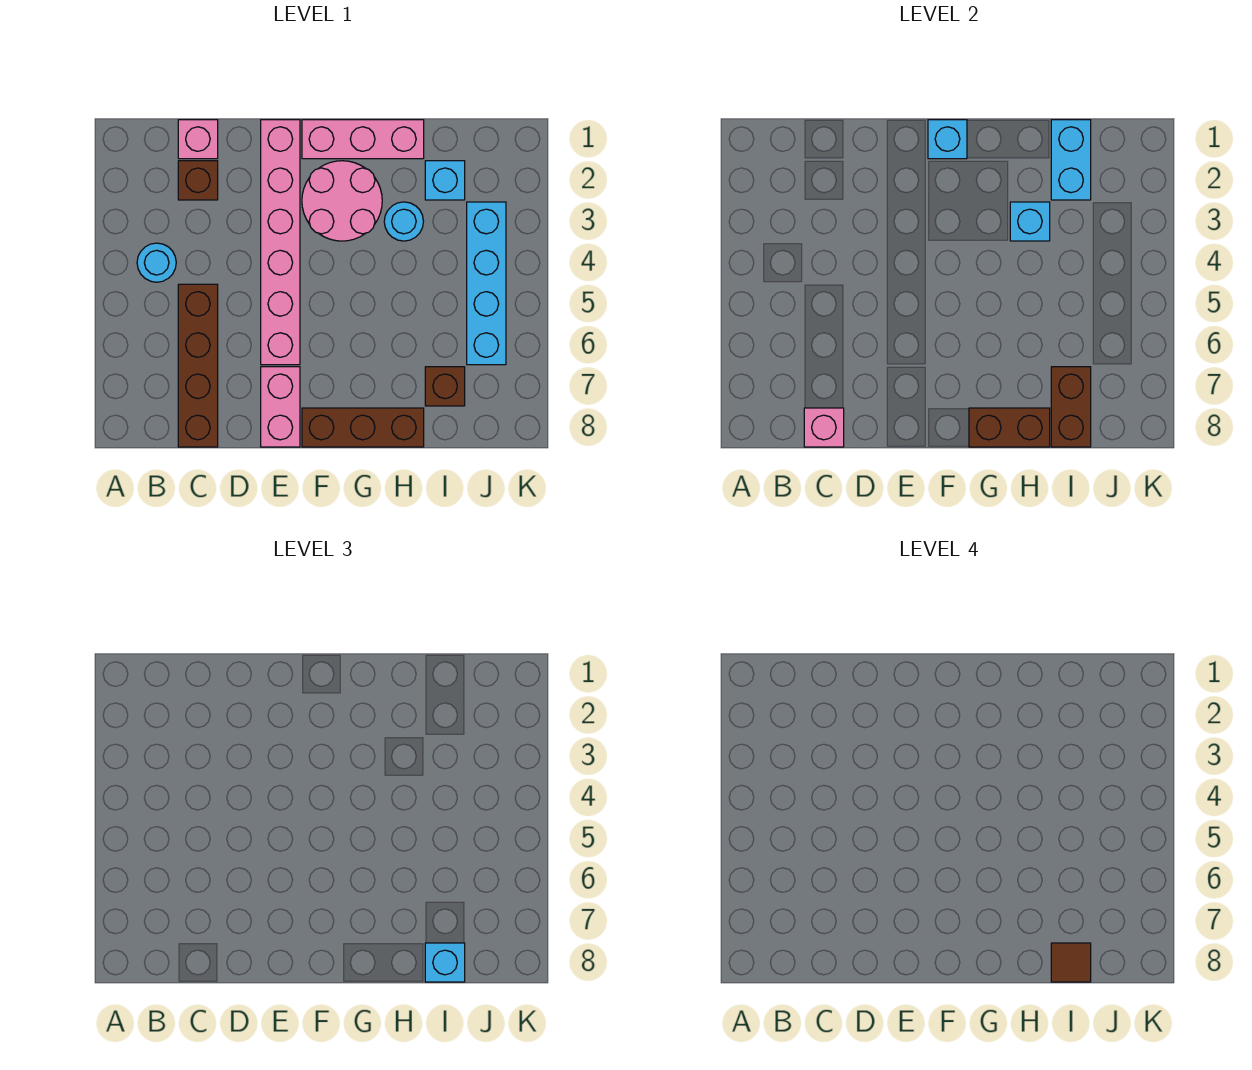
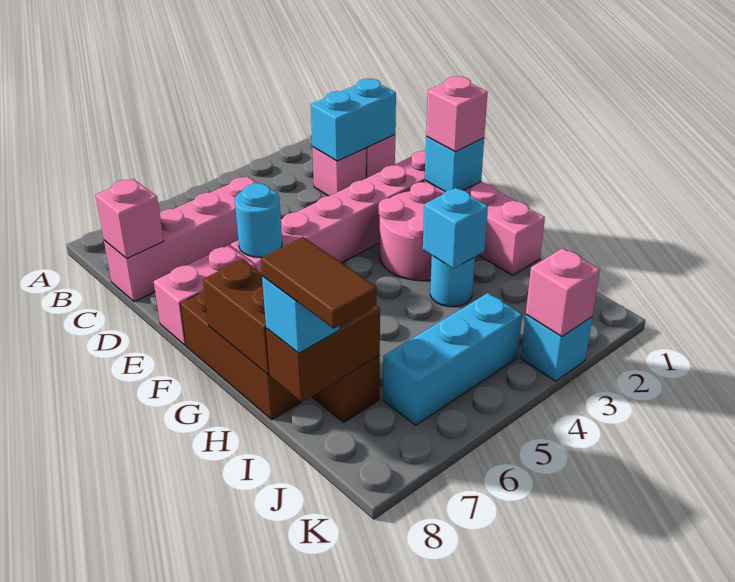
cyan round brick B4 level 1 -> cyan round brick E6 level 2
brown brick C2 level 1 -> pink brick C2 level 1
brown brick C5:C8 level 1 -> pink brick C5:C8 level 1
none -> pink brick F1 level 3
cyan brick I1:I2 level 2 -> cyan brick C1:C2 level 2
cyan brick I2 level 1 -> cyan brick K3 level 1
brown tile I8 level 4 -> brown tile I8:J8 level 4
cyan brick J3:J6 level 1 -> cyan brick J4:J6 level 1
none -> pink brick K3 level 2

